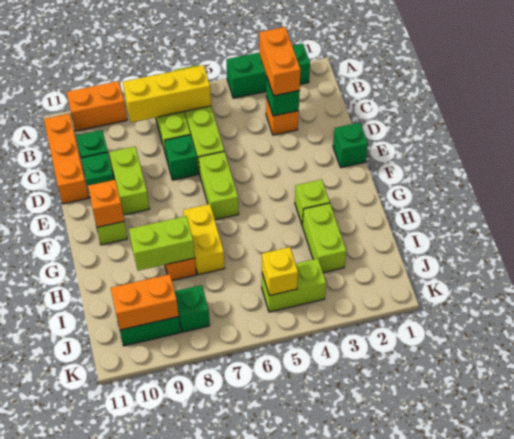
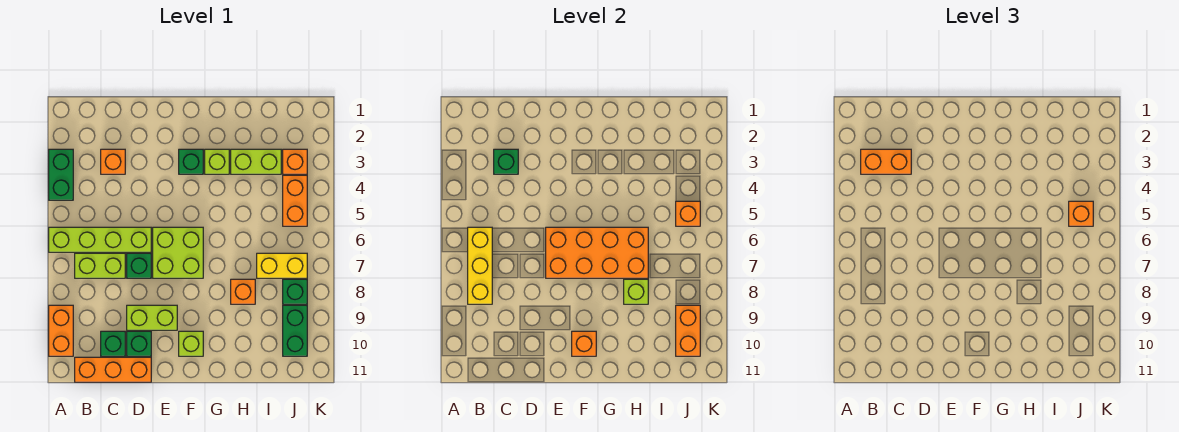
green brick A2:A4 level 1 -> green brick A3:A4 level 1
green brick E1 level 1 -> green brick F3 level 1
lime brick E6:F6 level 1 -> lime brick E6:F7 level 1
none -> orange brick E6:H7 level 2
yellow brick G7:H7 level 1 -> yellow brick I7:J7 level 1
lime brick H8:H9 level 2 -> lime brick H8 level 2
none -> orange brick J3 level 1
lime brick J4:J5 level 1 -> orange brick J4:J5 level 1
yellow brick J5 level 2 -> orange brick J5 level 2
none -> orange brick J5 level 3

